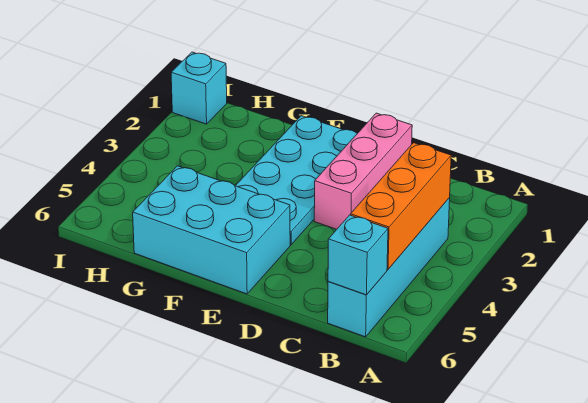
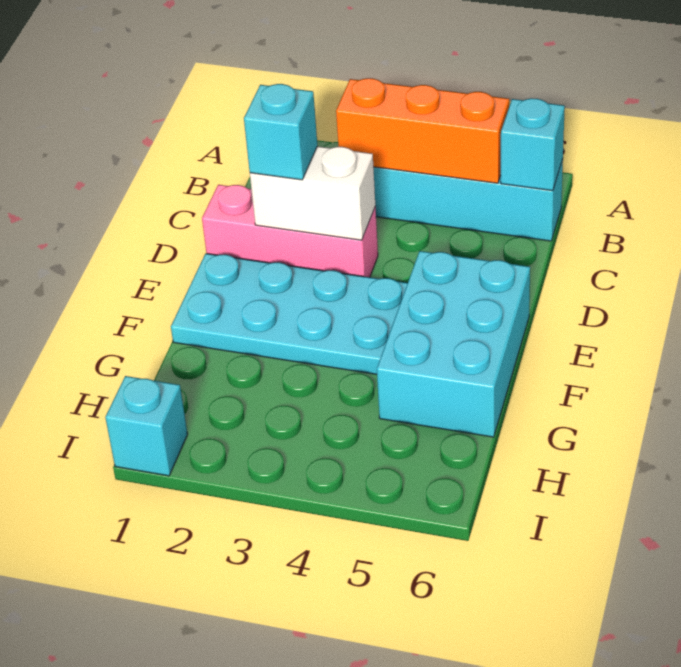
none -> white brick D2:D3 level 2
none -> cyan brick D2 level 3

